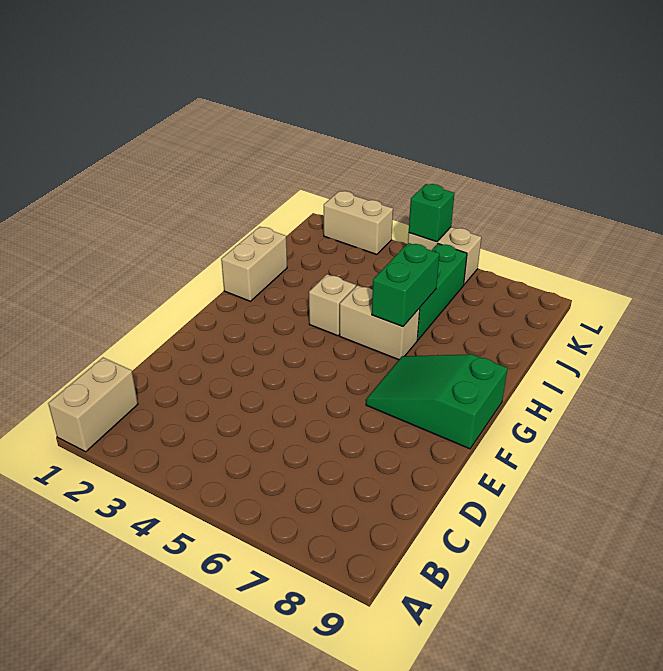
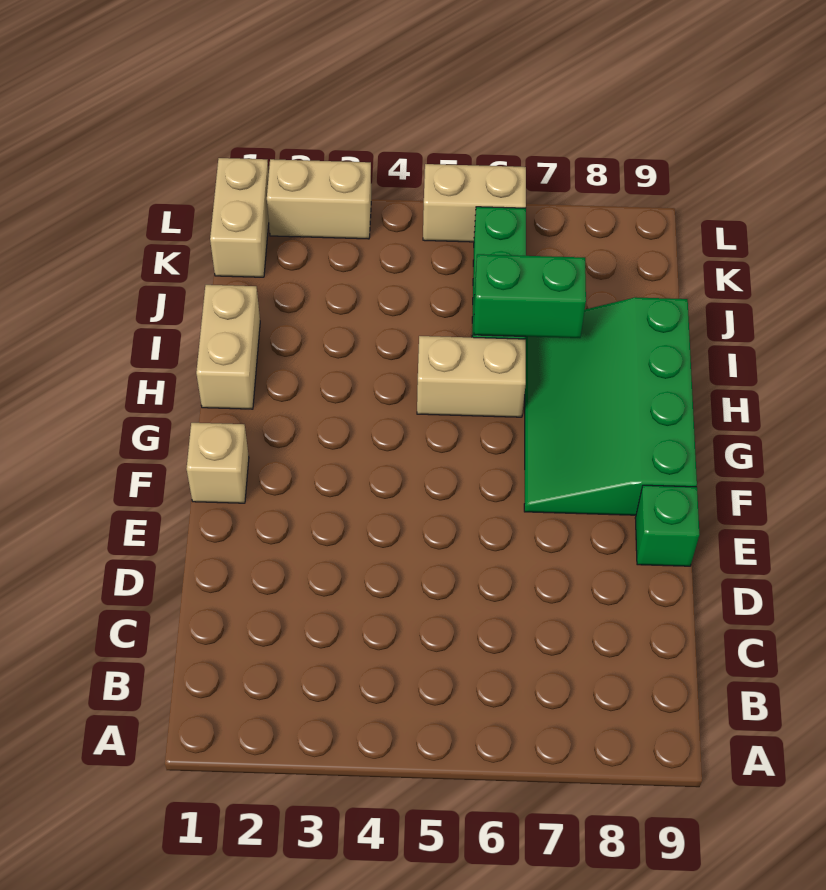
tan brick A1:B1 level 1 -> tan brick K1:L1 level 1
green slope F7:G9 level 1 top 9 -> green slope F7:I9 level 1 top 9
tan brick H4 level 1 -> tan brick F1 level 1
green brick H6:I6 level 2 -> green brick I6:I7 level 2
green brick L5 level 2 -> green brick E9 level 1

